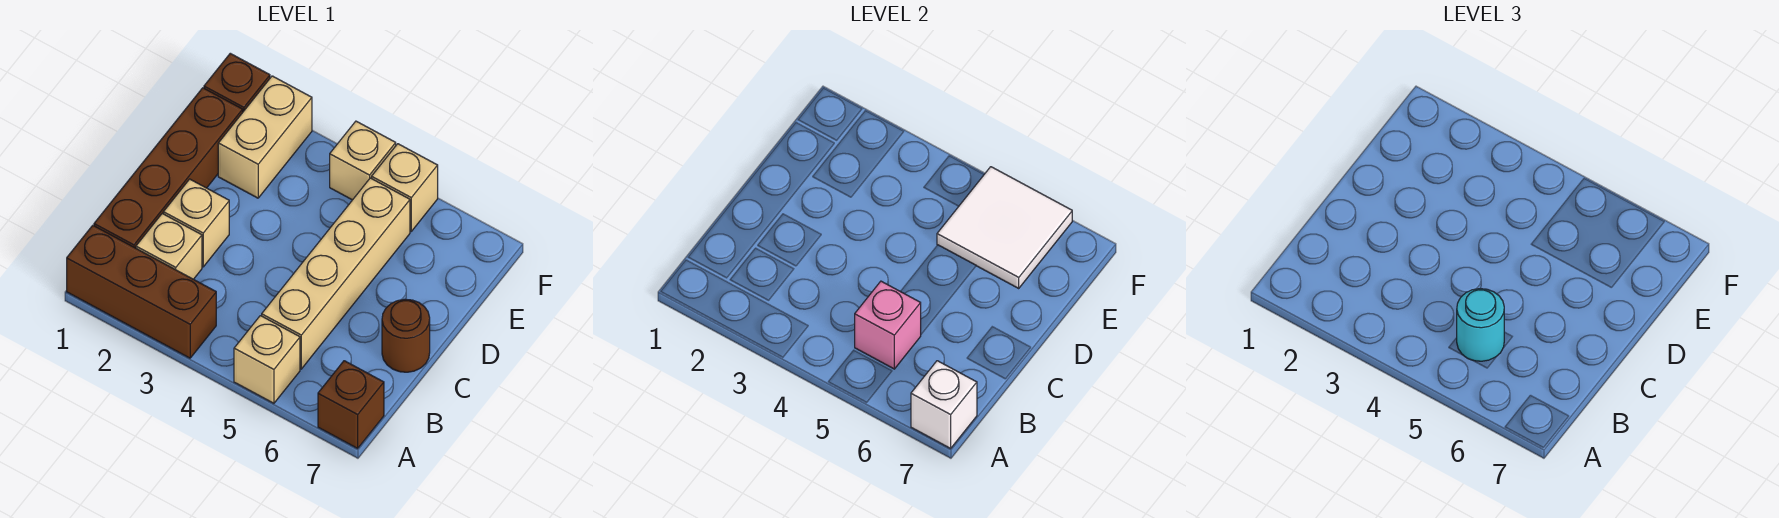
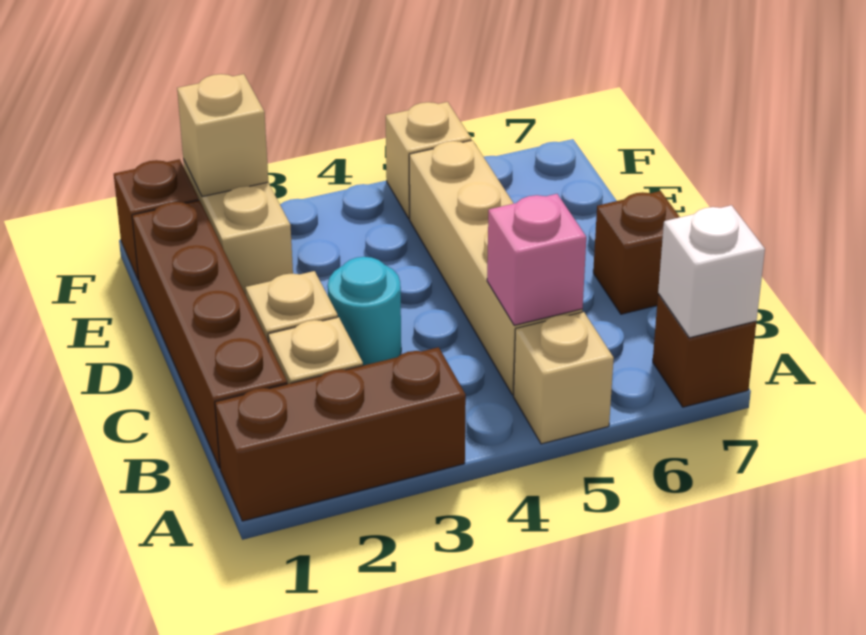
cyan round brick B5 level 3 -> cyan round brick C3 level 1
brown round brick C7 level 1 -> brown brick C7 level 1
white tile E5:F6 level 2 -> none
tan brick F4 level 1 -> tan brick F2 level 2

